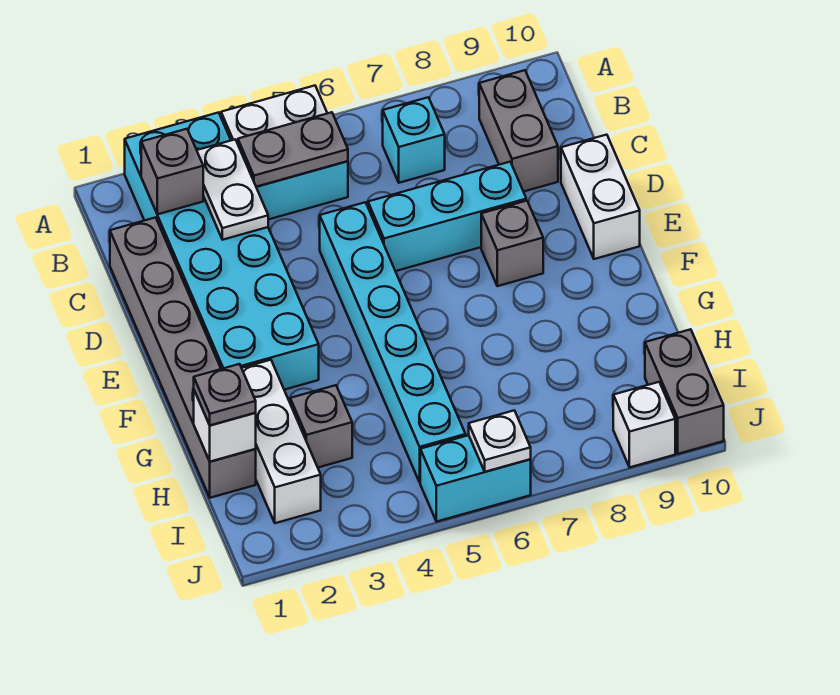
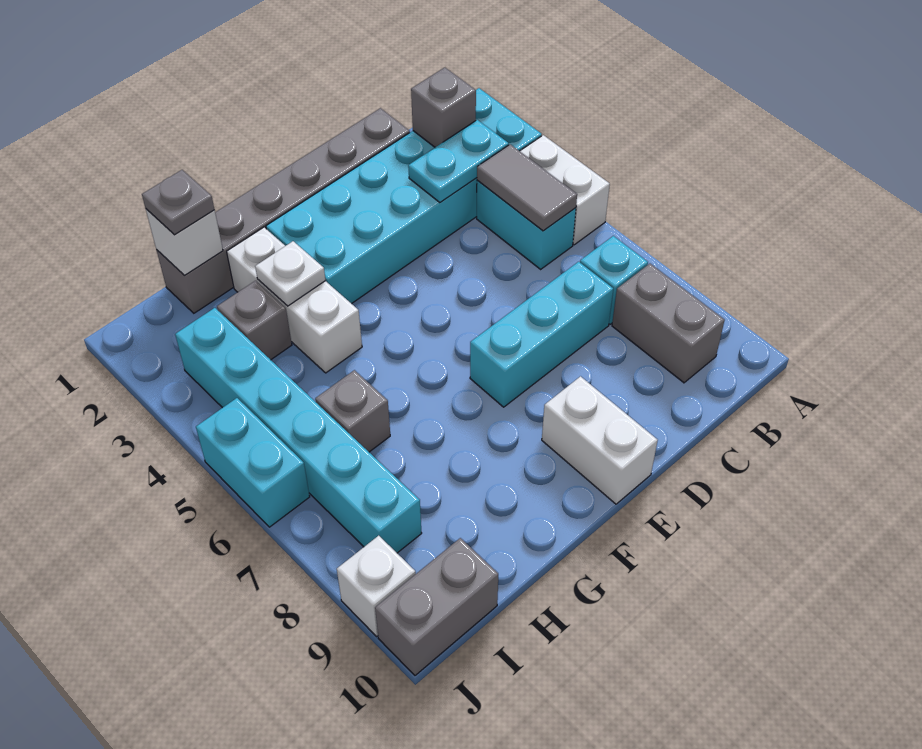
white plate B3:C3 level 2 -> cyan plate B3:C3 level 2
grey plate B4:B5 level 2 -> grey tile B4:B5 level 2
grey brick B9:C9 level 1 -> grey brick B8:B9 level 1
cyan brick D5:I5 level 1 -> cyan brick I3:I8 level 1
cyan brick D6:D8 level 1 -> cyan brick C7:E7 level 1
white brick D10:E10 level 1 -> white brick E9:E10 level 1
grey brick E8 level 1 -> grey brick H6 level 1
white brick G2:I2 level 1 -> white brick G2:G4 level 1
white plate J6 level 2 -> white plate G3 level 2

